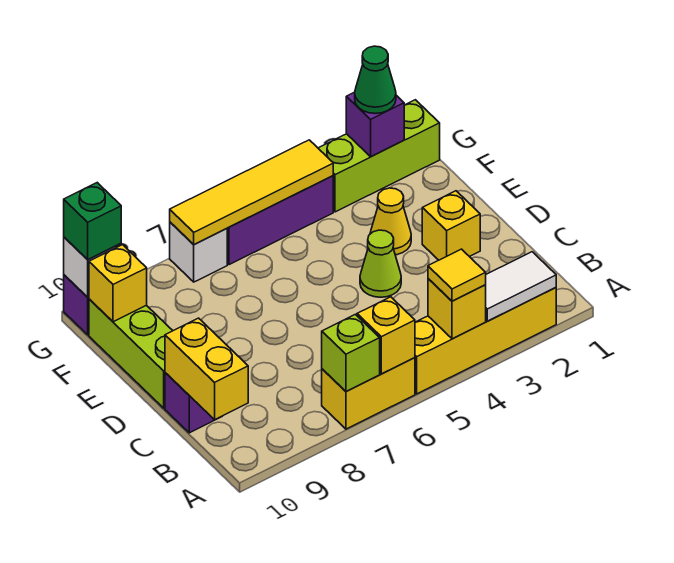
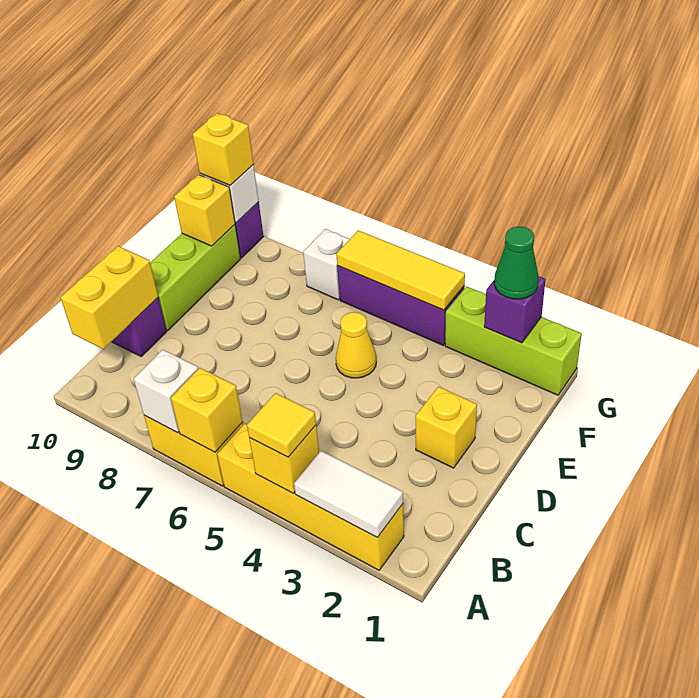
lime brick A7 level 2 -> white brick A7 level 2
lime cone D4 level 1 -> none
yellow cone E3 level 1 -> yellow cone E5 level 1
yellow tile G4:G7 level 2 -> yellow tile G4:G6 level 2
green brick G10 level 3 -> yellow brick G10 level 3

